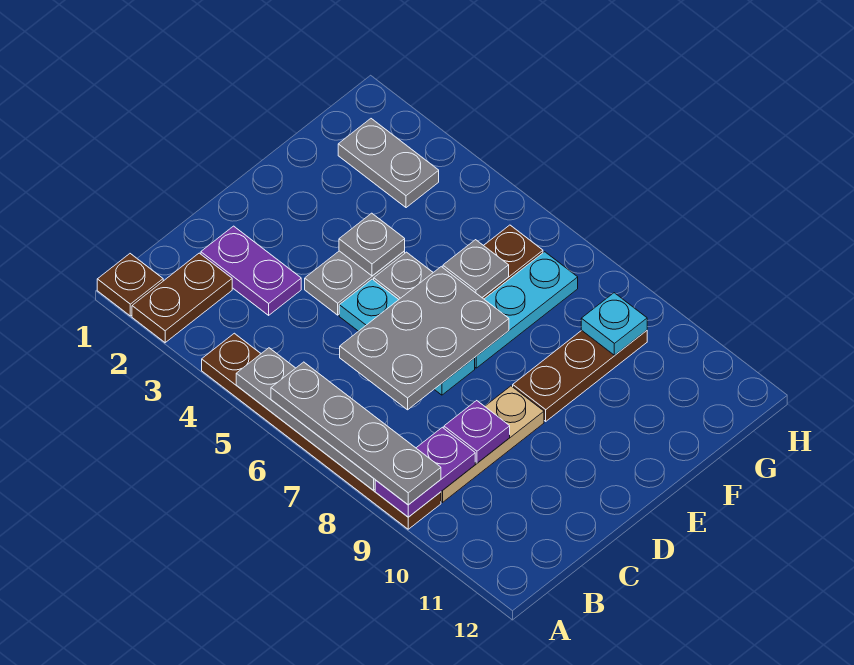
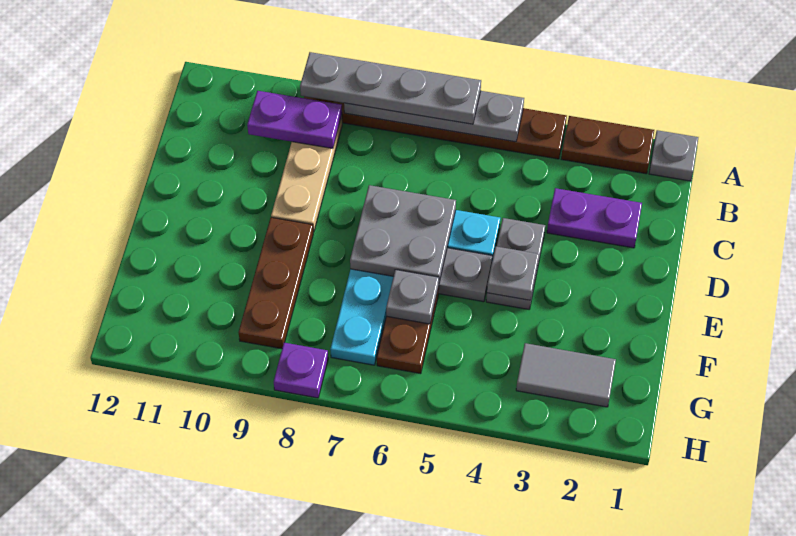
brown plate A1 level 1 -> grey plate A1 level 1
brown plate A2:B2 level 1 -> brown plate A2:A3 level 1
purple plate A9:B9 level 2 -> purple plate B9:B10 level 2
grey plate C6:E7 level 2 -> grey plate D6:E7 level 2
purple plate C9 level 2 -> purple plate H8 level 1
grey plate G2:G3 level 1 -> grey tile G2:G3 level 1
cyan plate G9 level 2 -> none

